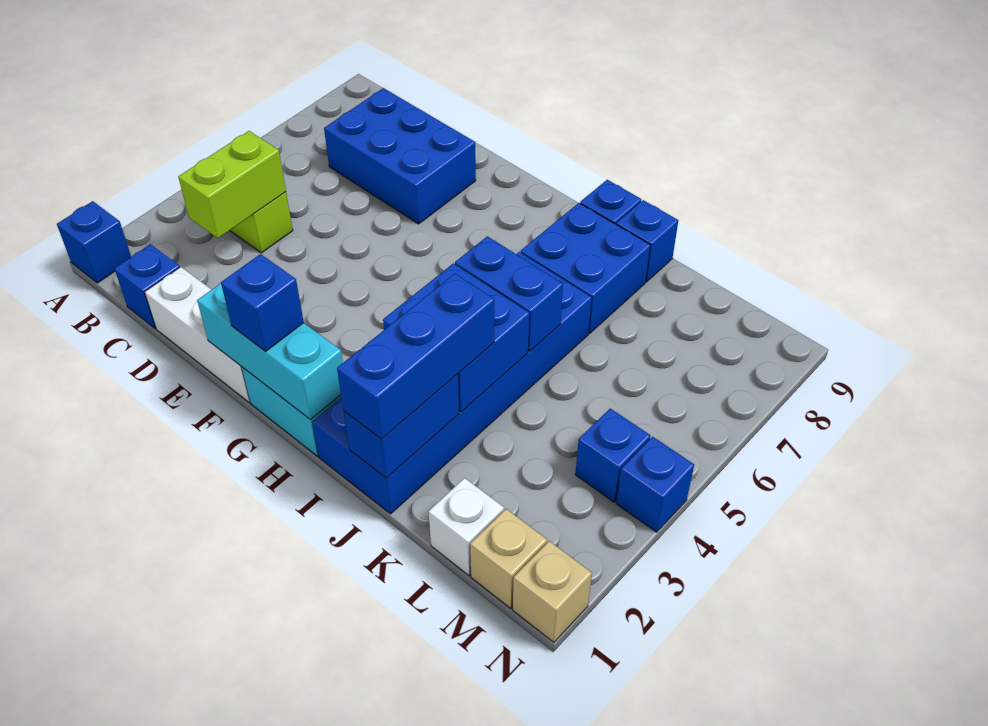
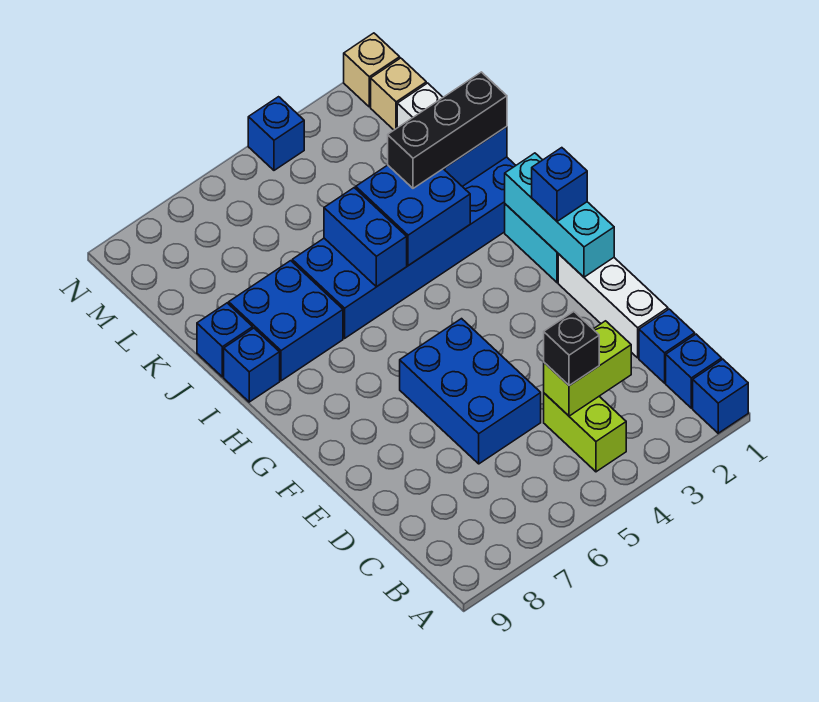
none -> black brick C4 level 3
blue brick C7:E8 level 1 -> blue brick D5:F6 level 1
blue brick J1:J3 level 3 -> black brick J1:J3 level 3
blue brick M4 level 1 -> blue brick B1 level 1

